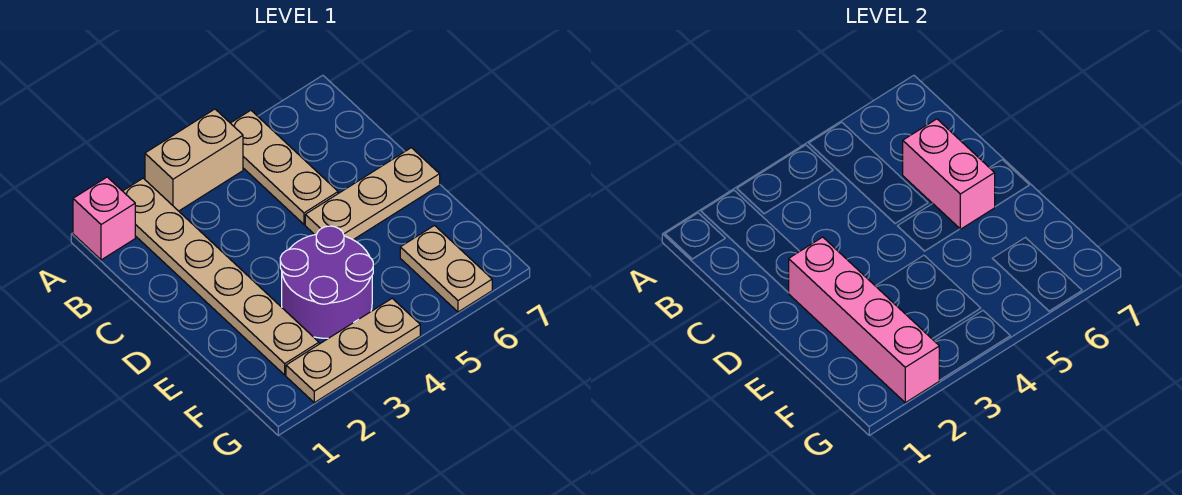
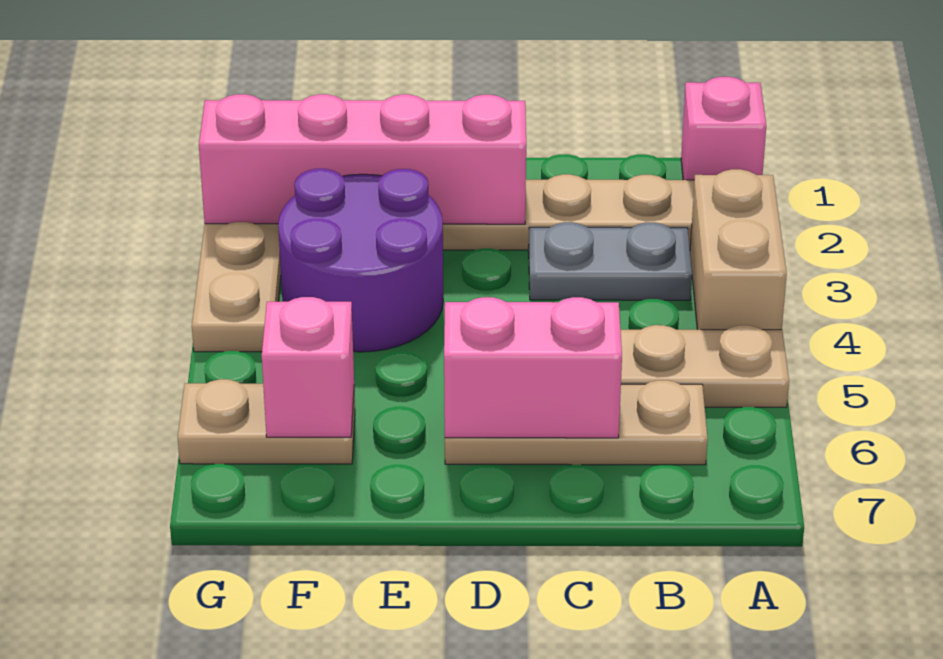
none -> grey plate B3:C3 level 1
tan plate D5:D7 level 1 -> tan plate B6:D6 level 1
none -> pink brick F6 level 2

